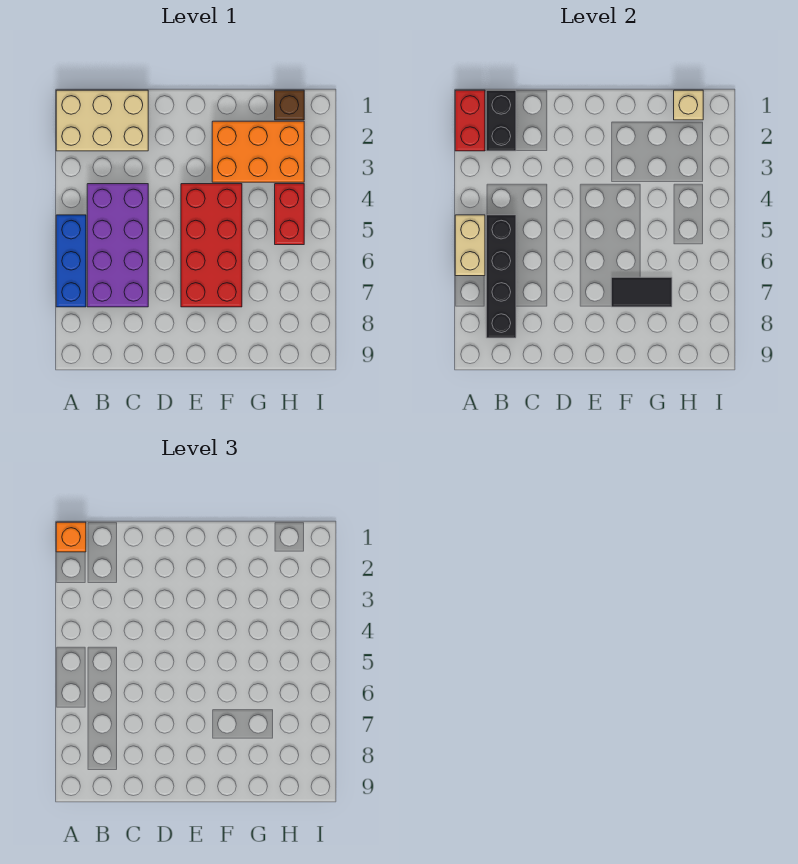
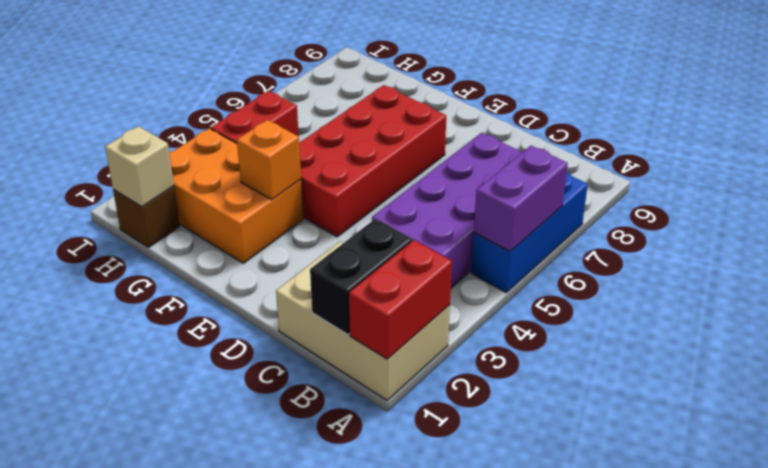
orange brick A1 level 3 -> orange brick F3 level 2
tan brick A5:A6 level 2 -> purple brick A5:A6 level 2
black brick B5:B8 level 2 -> none
black tile F7:G7 level 2 -> none

